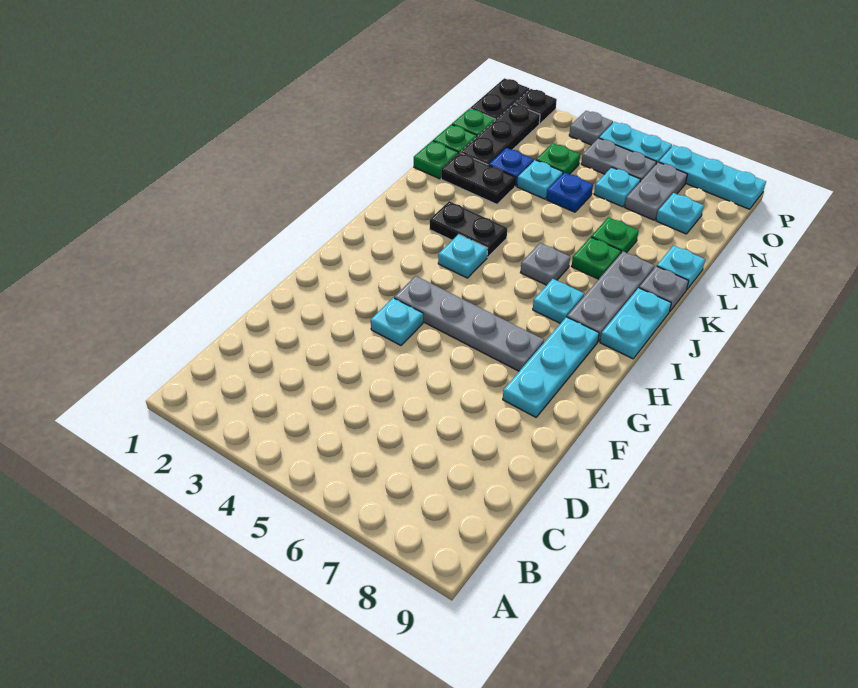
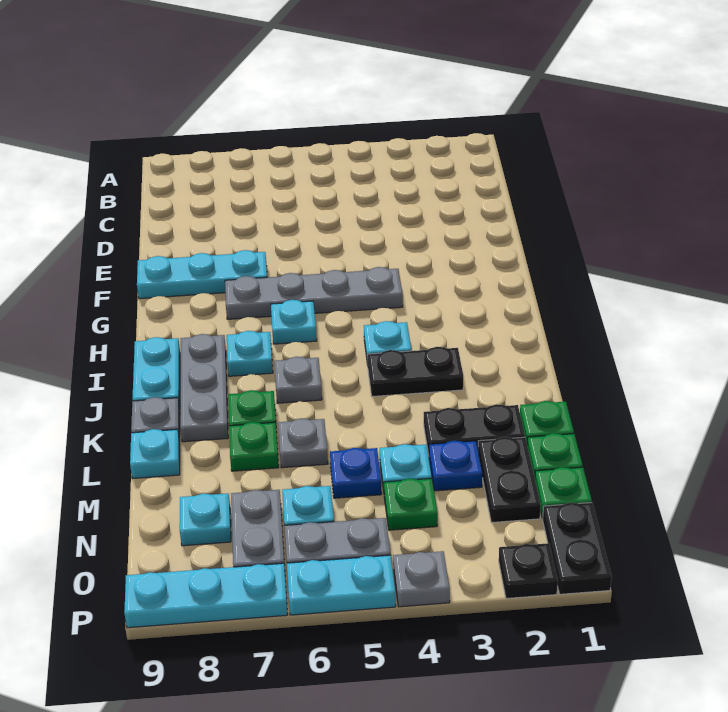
cyan plate F4 level 1 -> cyan plate H6 level 1
cyan plate F8:H8 level 1 -> cyan plate F7:F9 level 1
none -> grey plate L6 level 1
black plate M2:O2 level 1 -> black plate M2:N2 level 1

